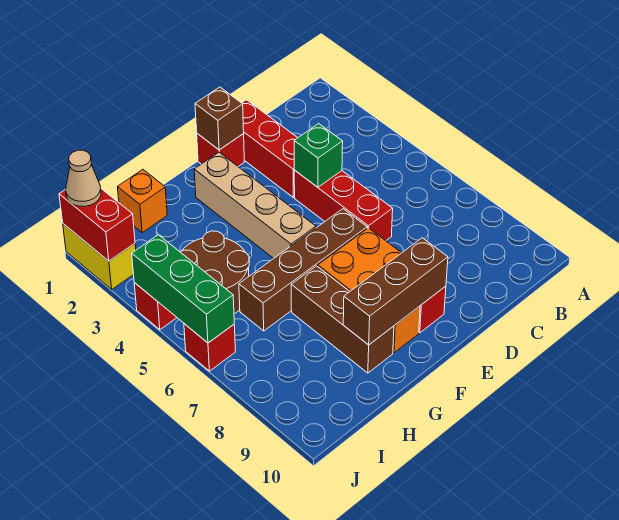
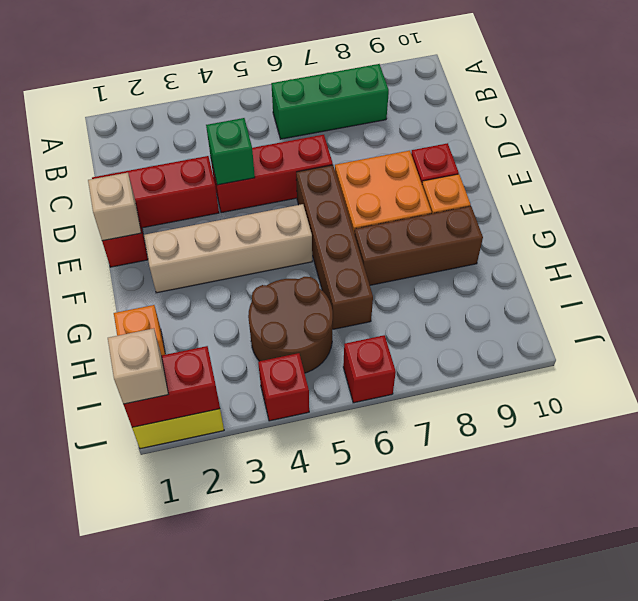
brown brick E1 level 2 -> tan brick E1 level 2
brown brick E9:G9 level 2 -> none
tan cone J1 level 3 -> tan brick J1 level 3
green brick J4:J6 level 2 -> green brick B6:B8 level 1

